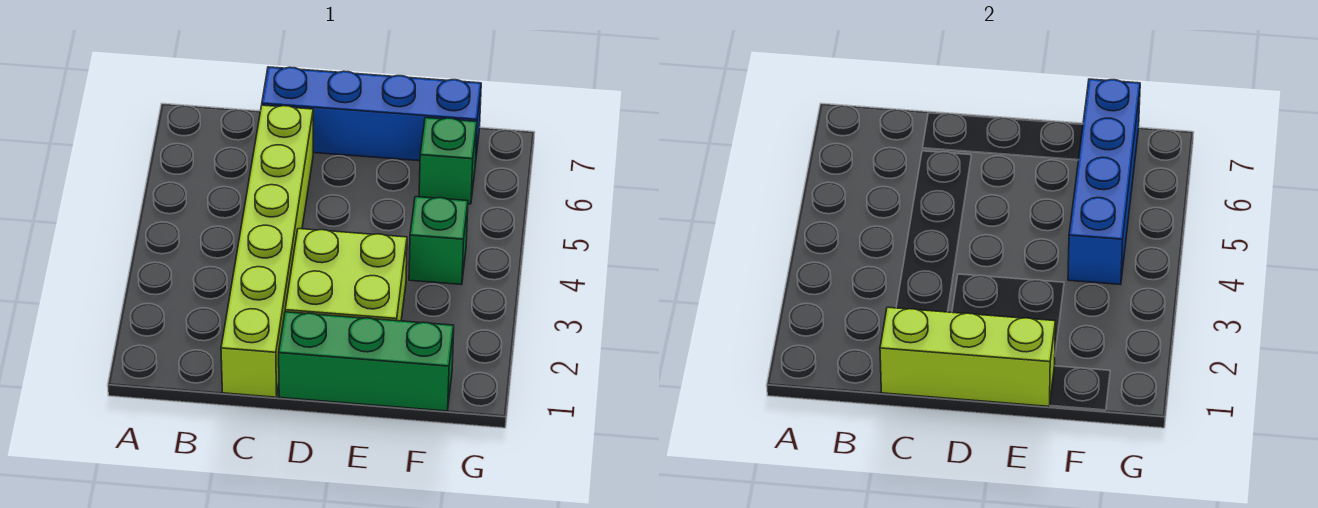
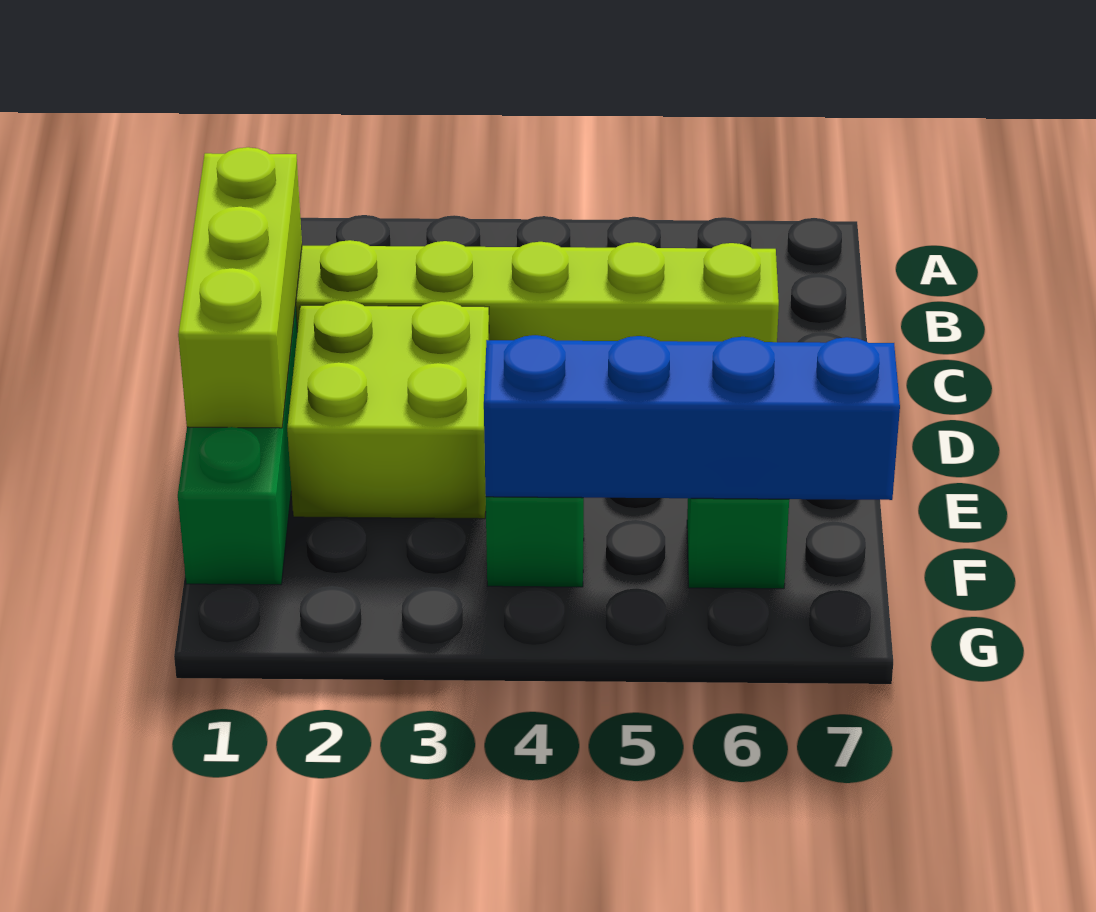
blue brick C7:F7 level 1 -> none

